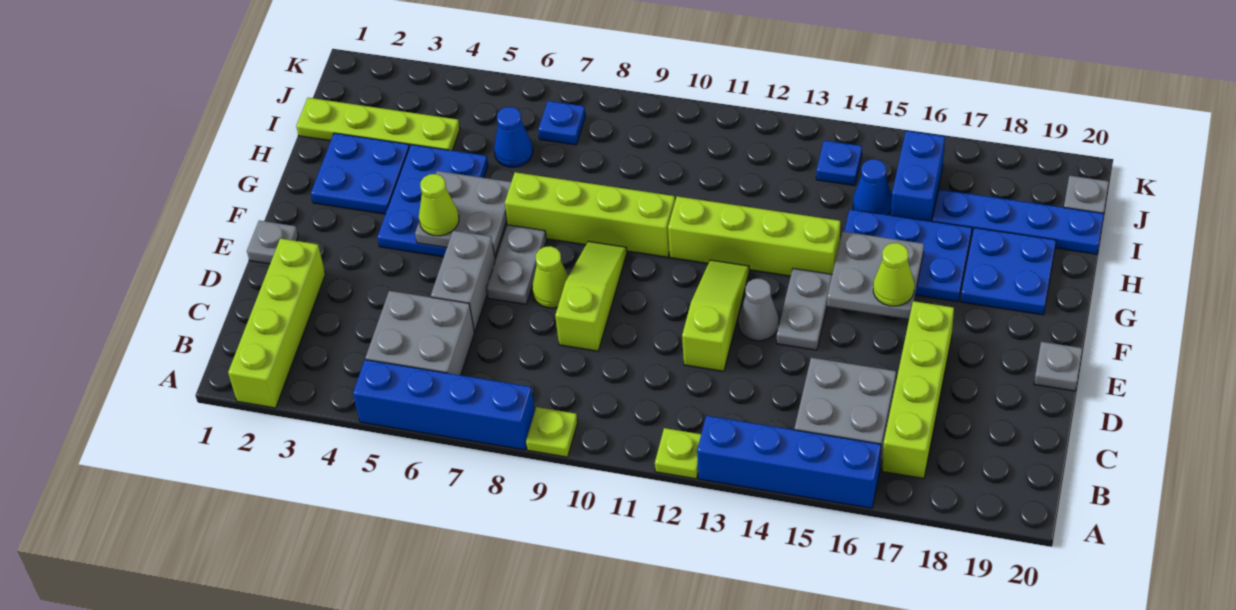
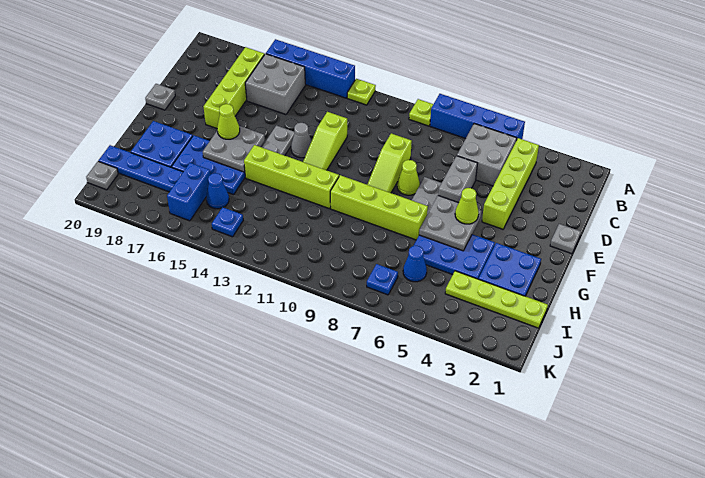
lime brick A2:D2 level 1 -> lime brick B4:E4 level 1
blue plate F4:H5 level 1 -> blue plate G4:H6 level 1

